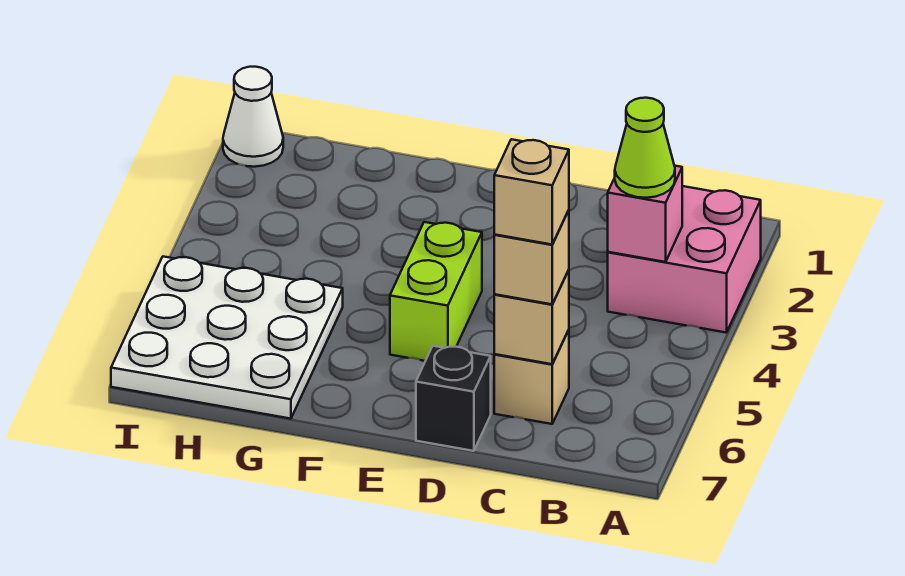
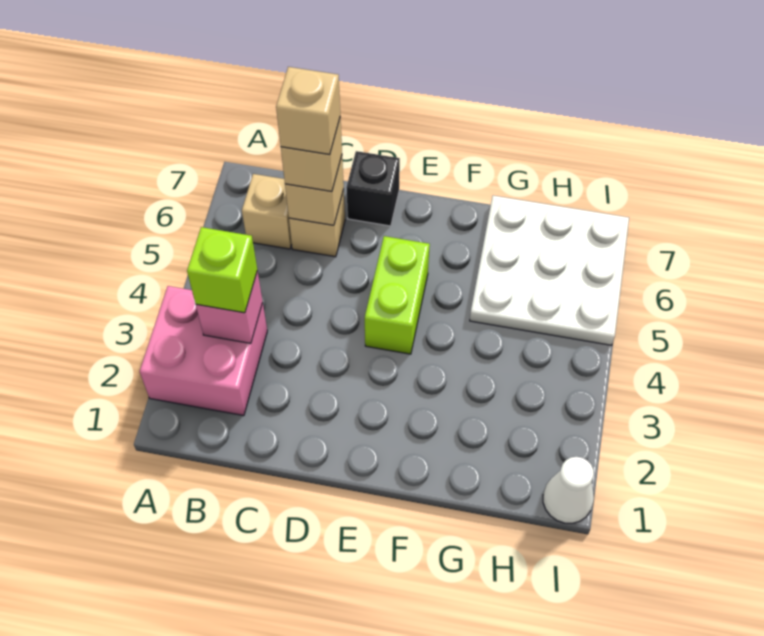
lime cone B3 level 3 -> lime brick B3 level 3
none -> tan brick B6 level 1

